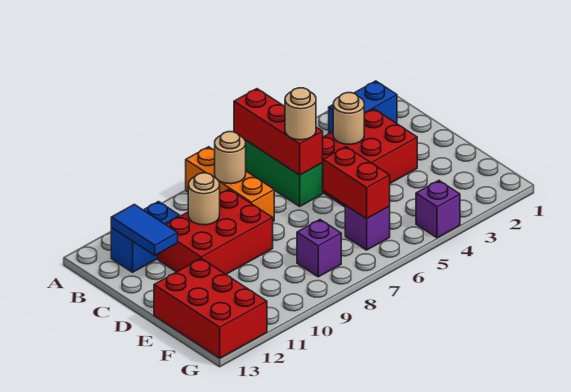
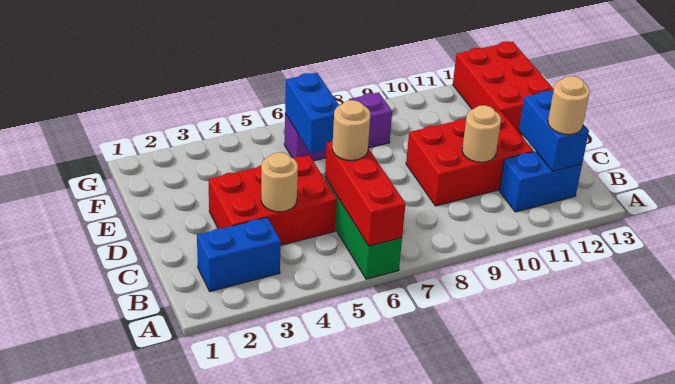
orange brick A8:C8 level 1 -> none
tan round brick B8 level 2 -> tan round brick B12 level 3
blue tile B12:C12 level 2 -> blue brick B12:C12 level 2
red brick E6:F6 level 2 -> blue brick E6:F6 level 2
purple brick G4 level 1 -> none

